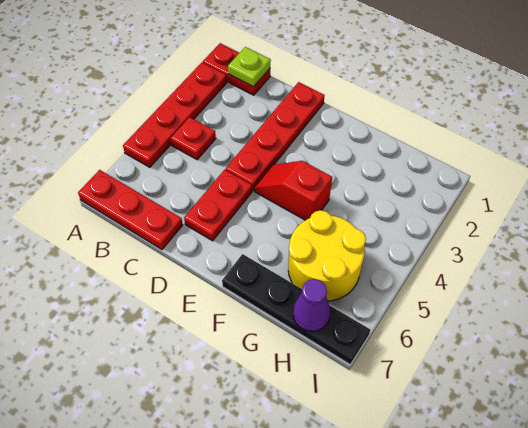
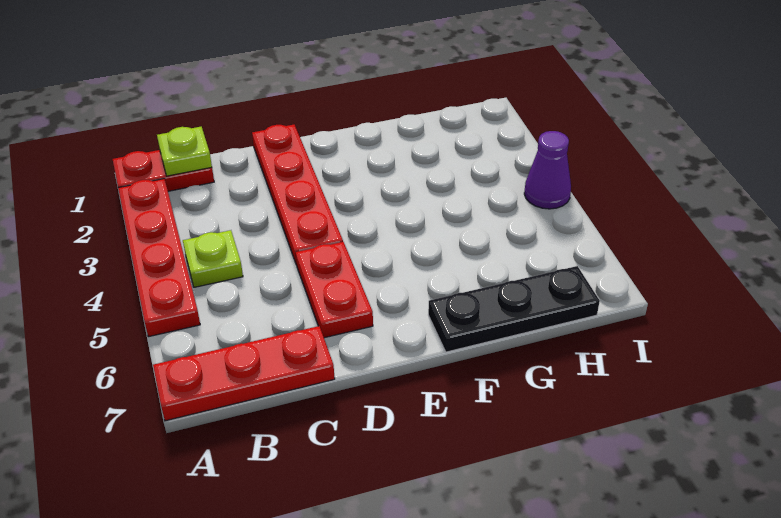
red plate B4 level 1 -> lime plate B4 level 1
red slope E4:F4 level 1 top F -> none
black plate F7:I7 level 1 -> black plate F7:H7 level 1
yellow round brick G5:H6 level 1 -> none
purple cone H7 level 2 -> purple cone I4 level 1

